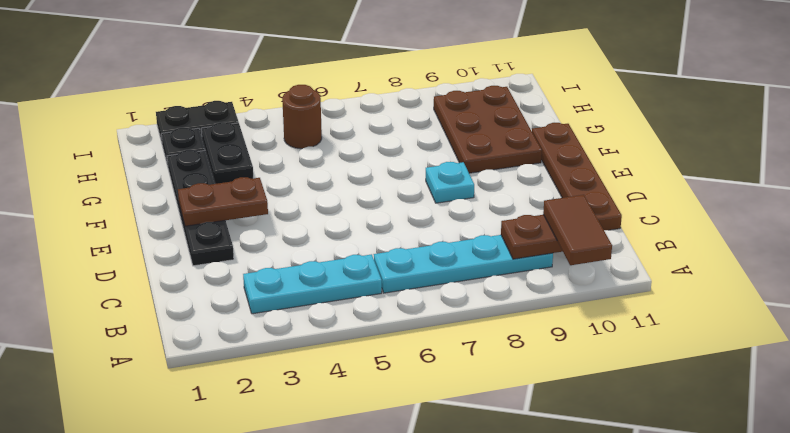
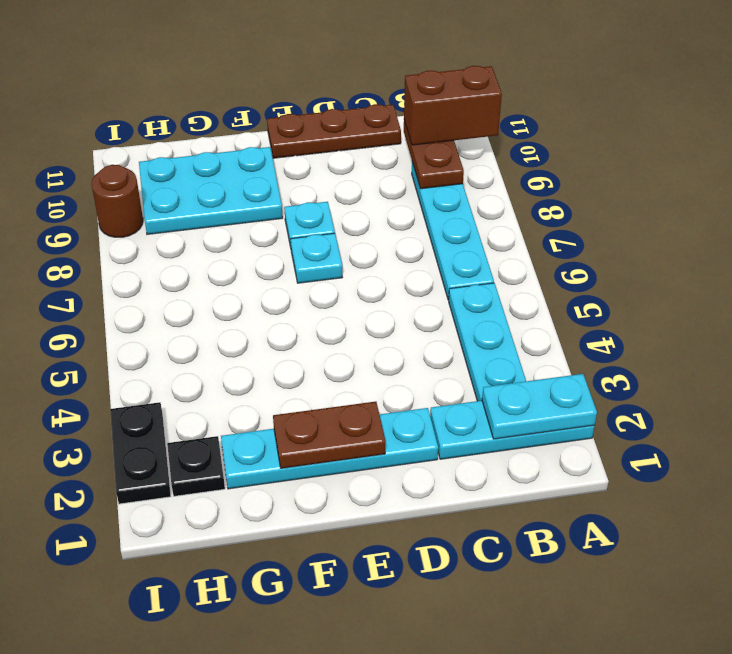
none -> cyan plate A2:C2 level 1
none -> cyan plate A2:B2 level 2
brown tile A10:B10 level 3 -> brown brick A10:B10 level 3
brown plate C11:F11 level 1 -> brown plate C11:E11 level 1
black plate D2:G2 level 1 -> cyan plate D2:G2 level 1
brown plate E2:E3 level 2 -> brown plate E2:F2 level 2
none -> cyan plate E7 level 1
brown plate F9:H10 level 1 -> cyan plate F9:H10 level 1
black plate G3:H3 level 1 -> none
brown round brick H5 level 1 -> brown round brick I9 level 1

